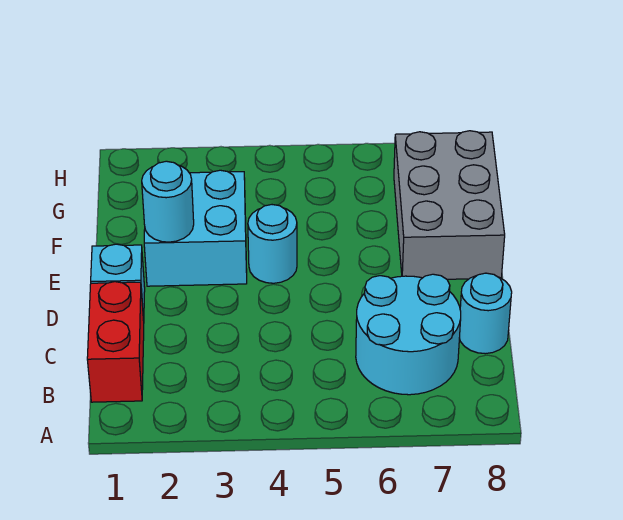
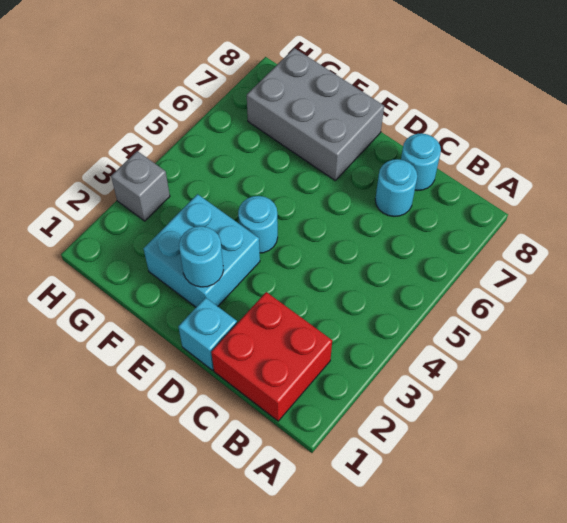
red brick B1:C1 level 1 -> red brick B1:C2 level 1
cyan round brick B6:C7 level 1 -> cyan round brick C7 level 1
none -> grey brick H3 level 1

